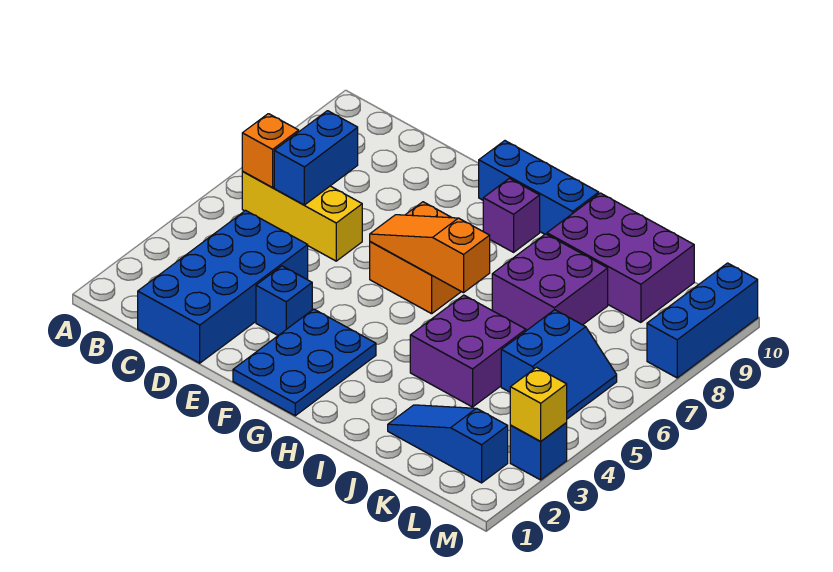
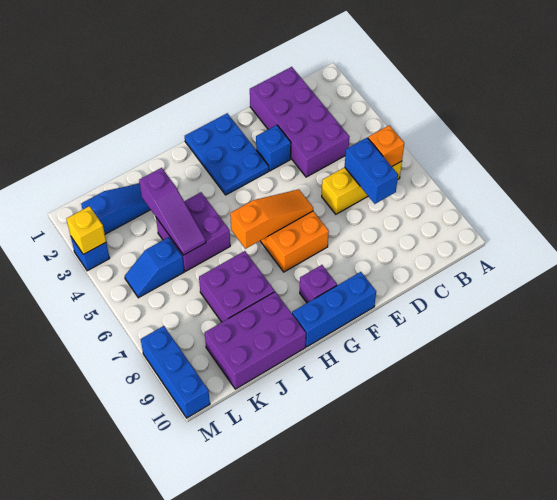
blue brick C1:D4 level 1 -> purple brick C1:D4 level 1
none -> purple slope J3:J5 level 2 top 3
blue slope K5:L6 level 1 top K -> blue slope K5:L5 level 1 top K

